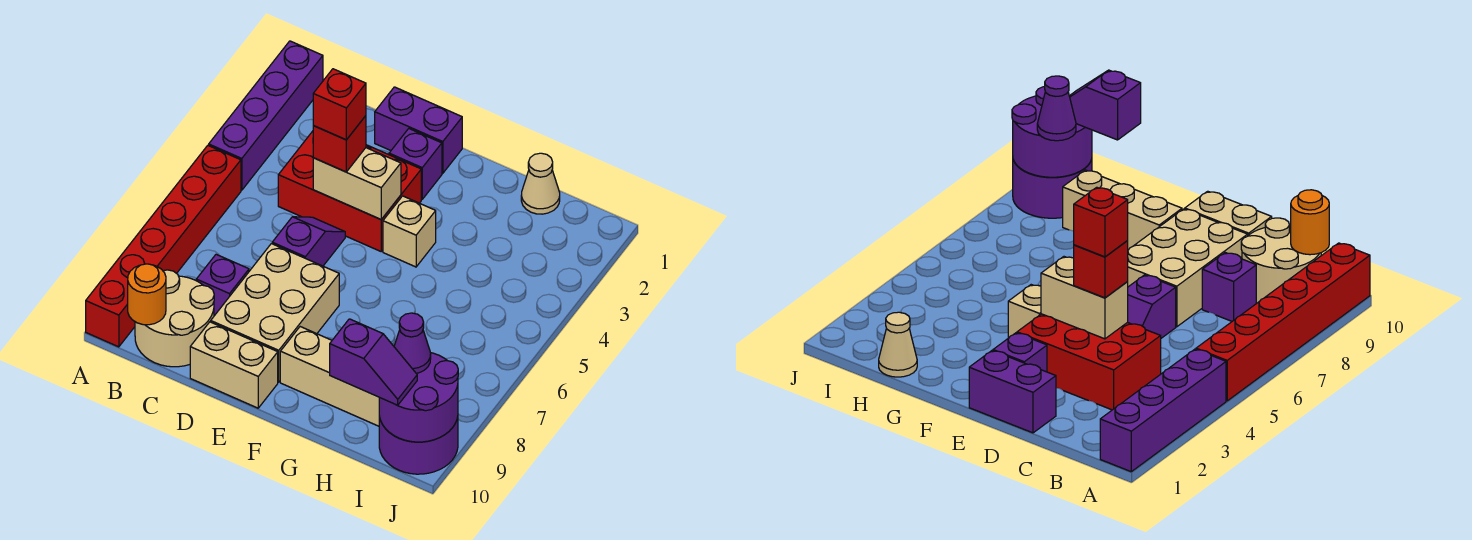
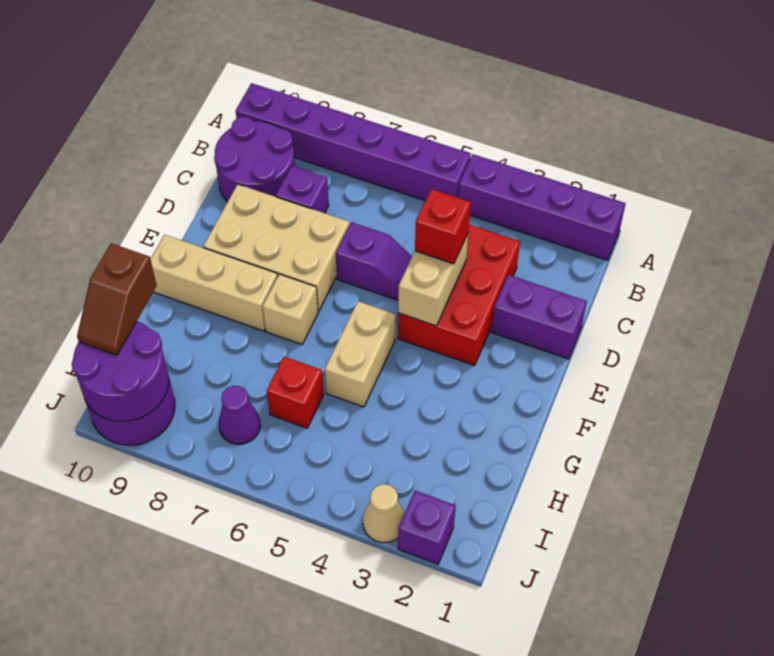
red brick A5:A10 level 1 -> purple brick A5:A10 level 1
tan round brick B9:C10 level 1 -> purple round brick B9:C10 level 1
orange round brick B10 level 2 -> none
purple brick D1:E1 level 1 -> purple brick D1:D2 level 1
red brick D4 level 4 -> red brick H6 level 1
tan brick D10:E10 level 1 -> tan brick F5:G5 level 1
purple brick E2 level 1 -> purple brick J2 level 1
tan brick F4 level 1 -> tan brick F7 level 1
tan brick F9:H9 level 1 -> tan brick F8:F10 level 1
tan cone H1 level 1 -> tan cone J3 level 1
purple slope H10:I10 level 3 top H -> brown slope H10:I10 level 3 top H
purple cone I9 level 3 -> purple cone I7 level 1

